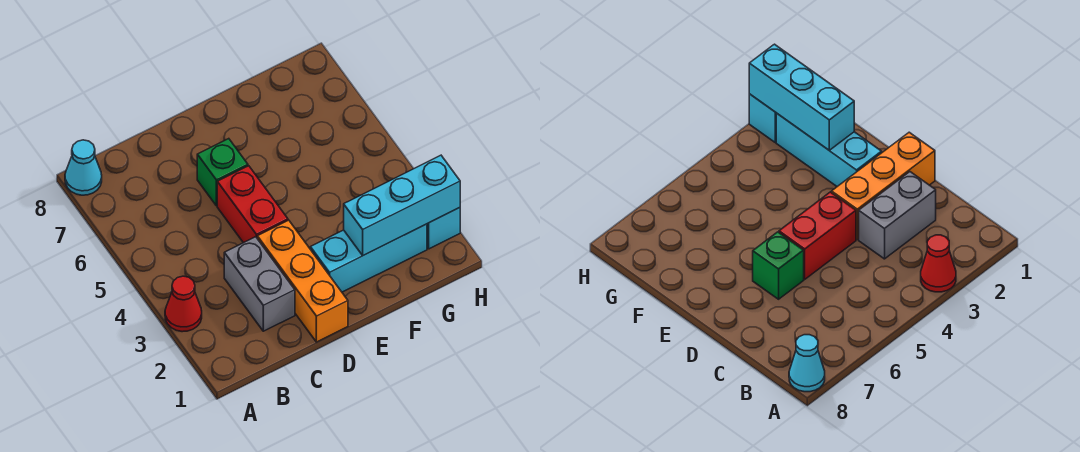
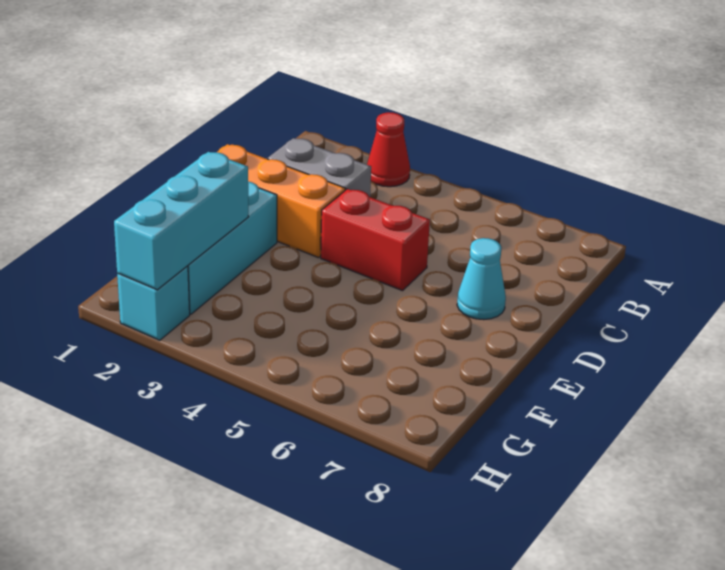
cyan cone A8 level 1 -> cyan cone D7 level 1
green brick D6 level 1 -> none

